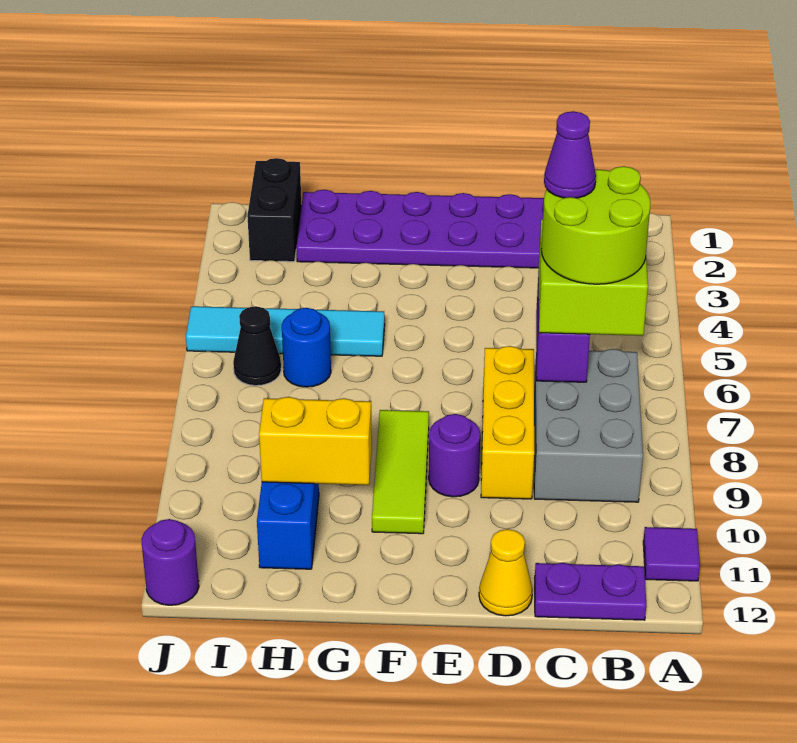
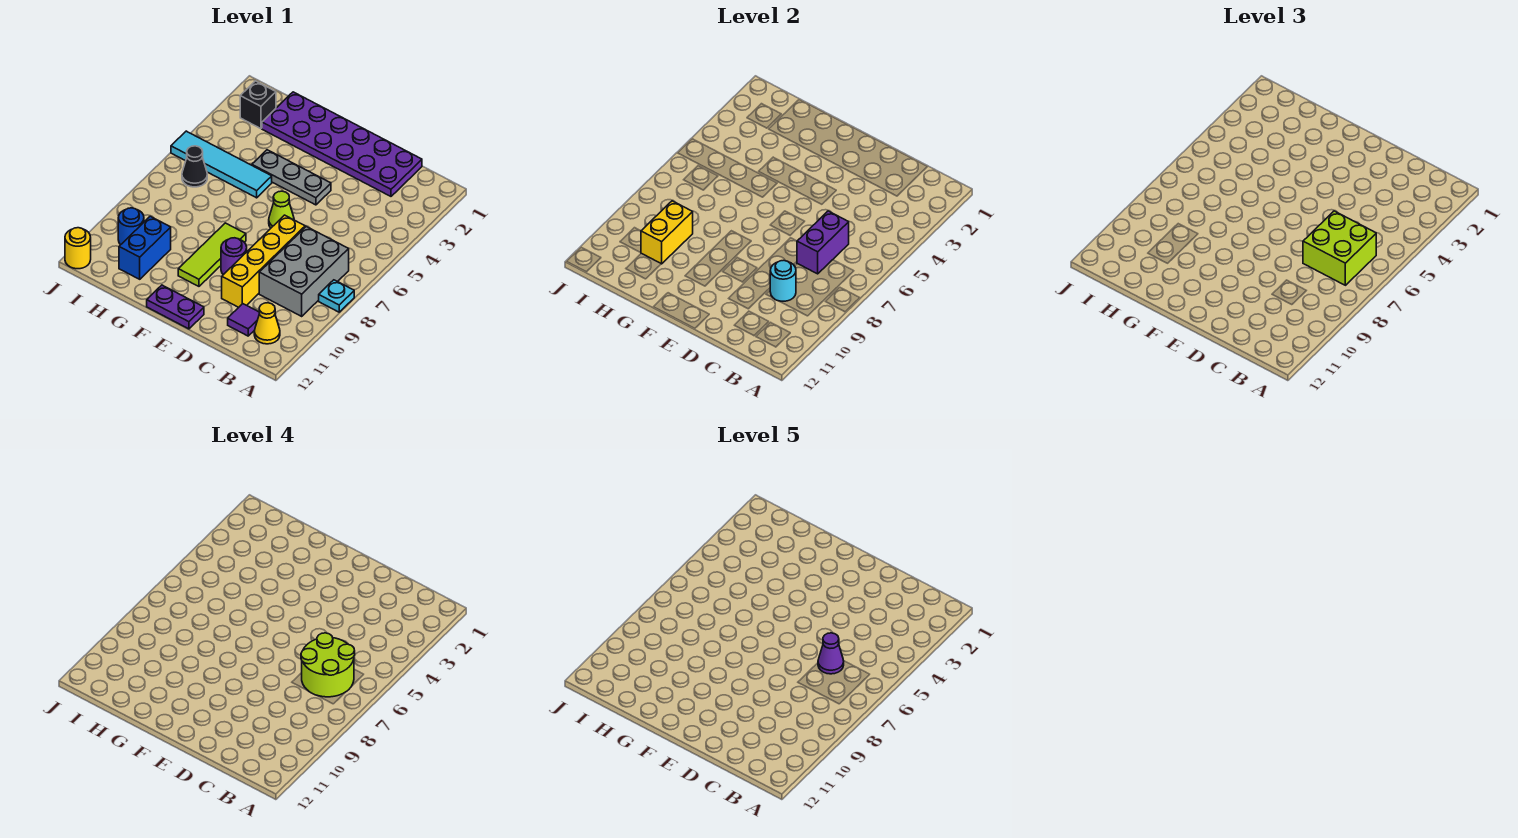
none -> cyan plate A8 level 1
purple tile A11 level 1 -> purple tile C11 level 1
purple plate B12:C12 level 1 -> purple plate E12:F12 level 1
none -> cyan round brick C9 level 2
yellow brick D7:D9 level 1 -> yellow brick D7:D10 level 1
yellow cone D12 level 1 -> yellow cone B11 level 1
none -> grey plate E4:G4 level 1
none -> lime cone E6 level 1
yellow brick G10:H10 level 2 -> yellow brick H9:H10 level 2
blue round brick H6 level 1 -> blue round brick I10 level 1
black brick I1:I2 level 1 -> black brick I2 level 1
purple round brick J12 level 1 -> yellow round brick J12 level 1

